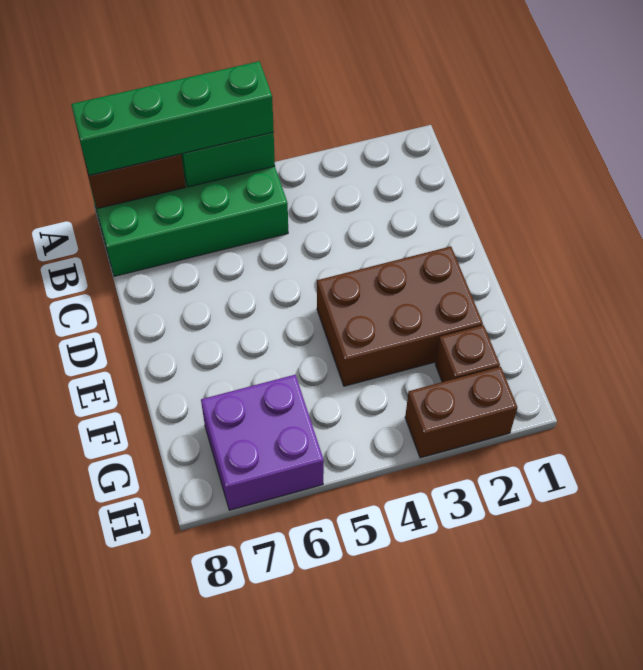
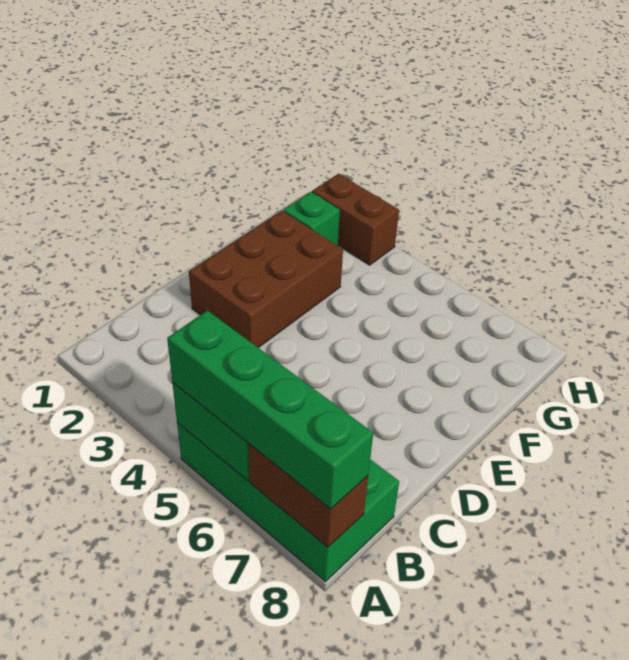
brown brick E2:F4 level 1 -> brown brick D2:F3 level 1
brown brick G2 level 1 -> green brick G2 level 1
purple brick G6:H7 level 1 -> none

